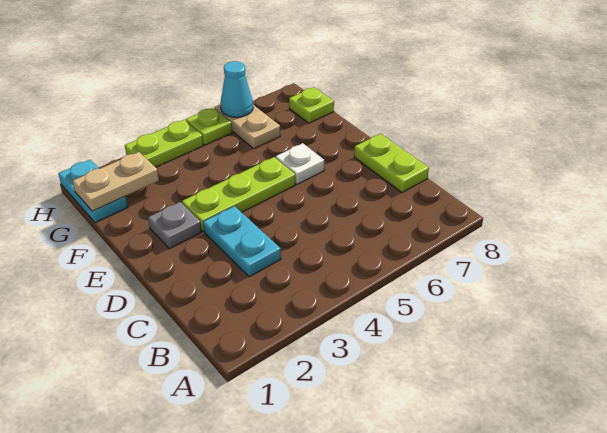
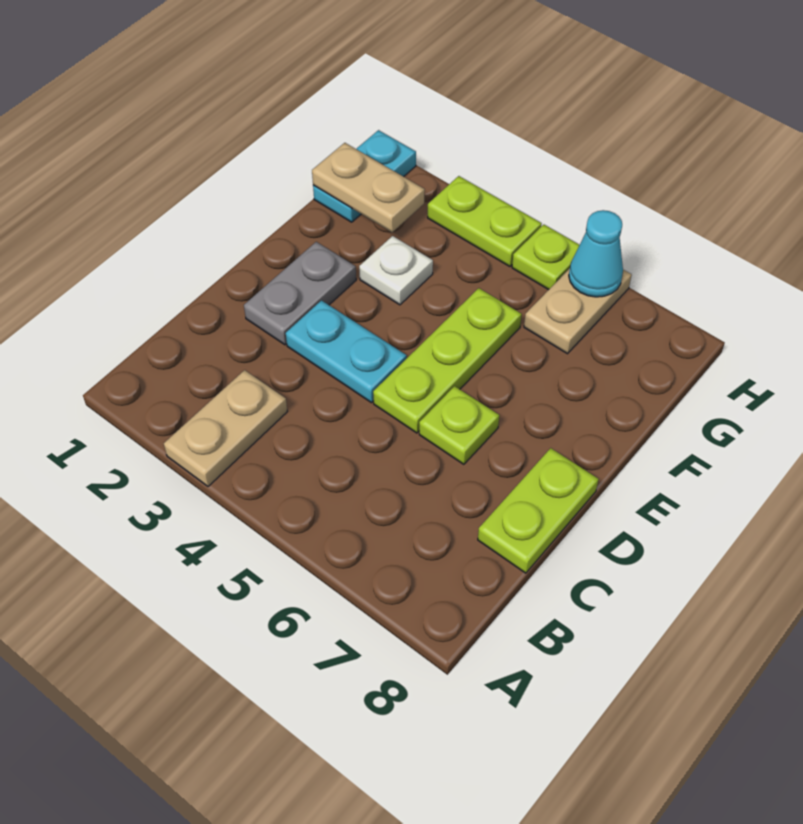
none -> tan plate A3:B3 level 1
cyan plate C3:D3 level 1 -> cyan plate D3:D4 level 1
grey plate E2 level 1 -> grey plate D2:E2 level 1
lime plate E3:E5 level 1 -> lime plate D5:F5 level 1
white plate E6 level 1 -> white plate F3 level 1
lime plate G8 level 1 -> lime plate D6 level 1

